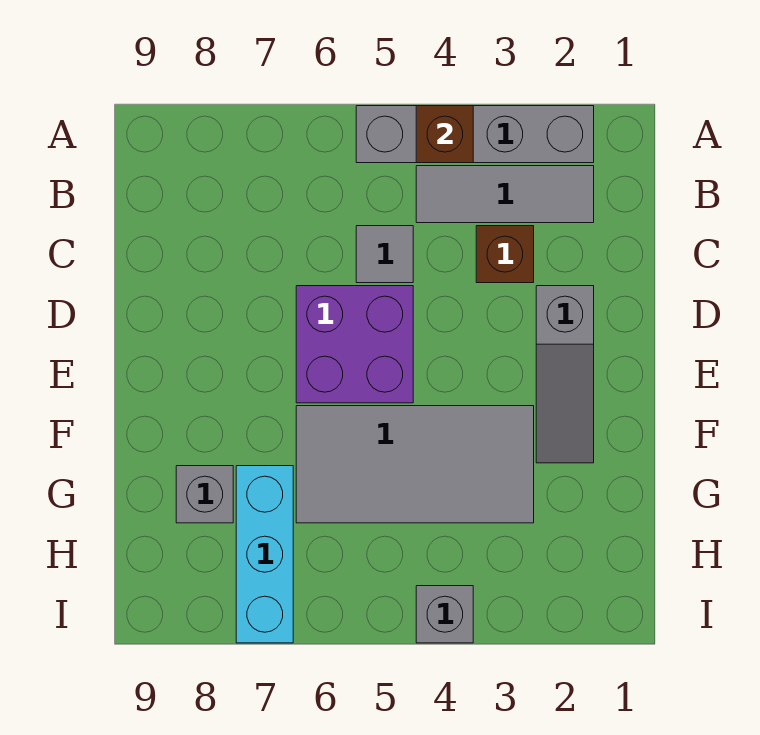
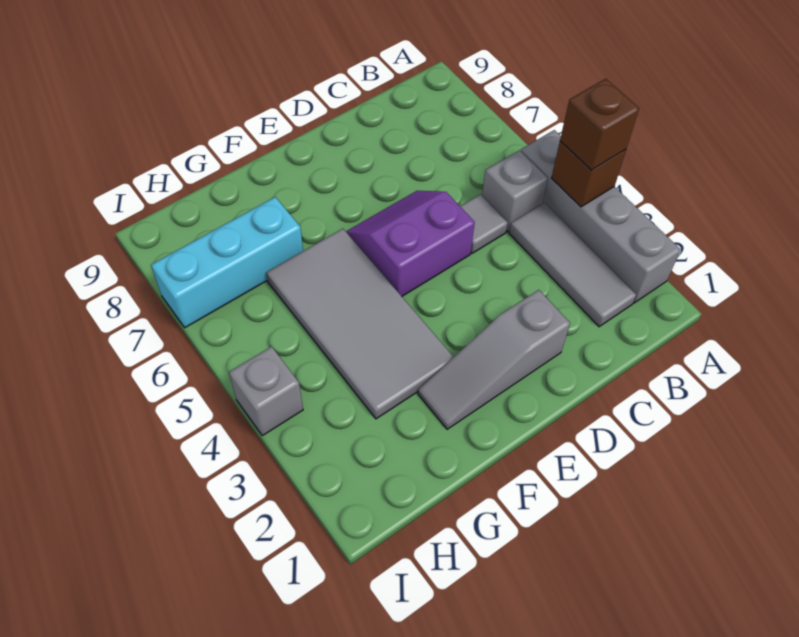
brown brick C3 level 1 -> brown brick A4 level 3
purple brick D5:E6 level 1 -> purple slope D5:E6 level 1 top 5
grey brick G8 level 1 -> grey brick B5 level 1

